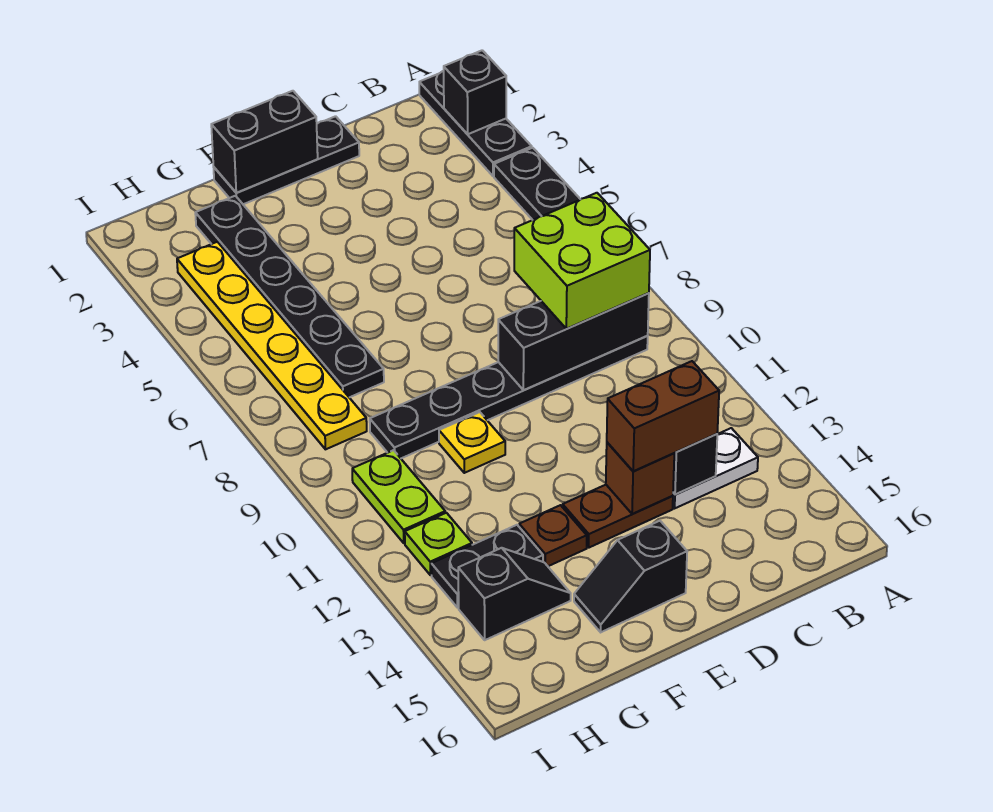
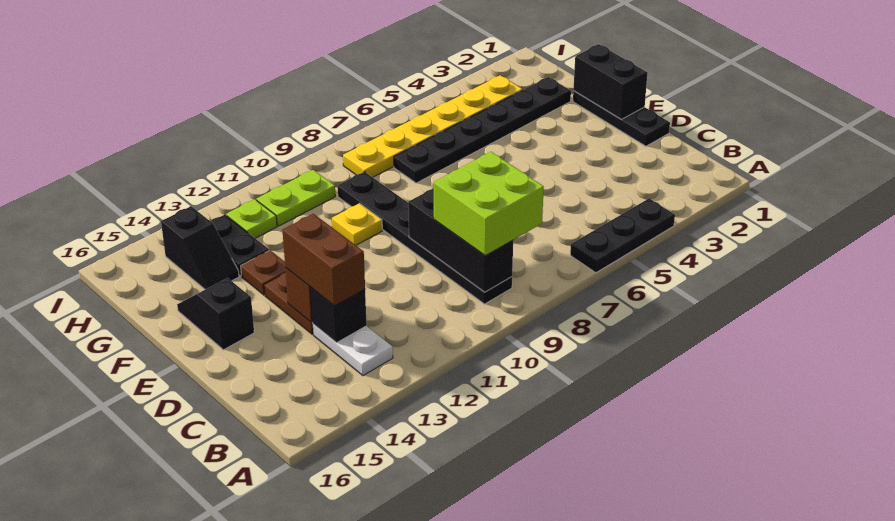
black plate A1:A3 level 1 -> none
black brick A2 level 2 -> none

